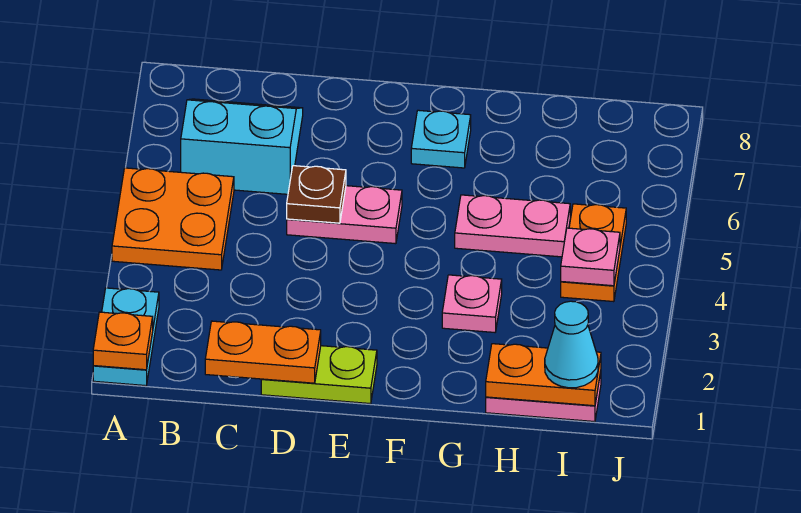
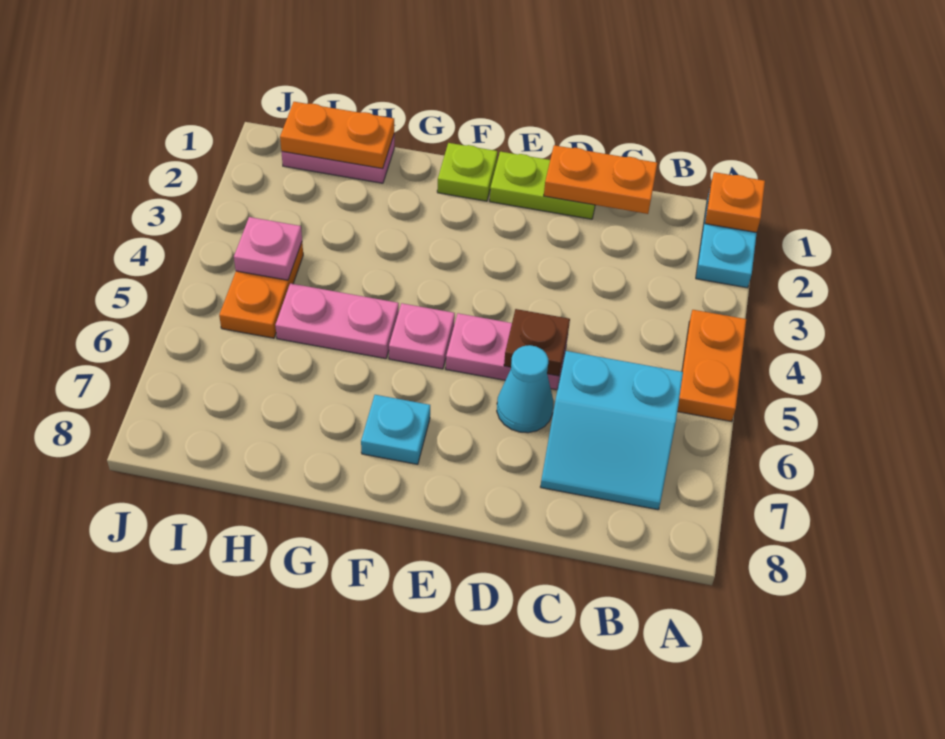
orange plate A4:B5 level 1 -> orange plate A4:A5 level 1
none -> lime plate F1 level 1
pink plate G3 level 1 -> pink plate F5 level 1
cyan cone I1 level 3 -> cyan cone D6 level 1

